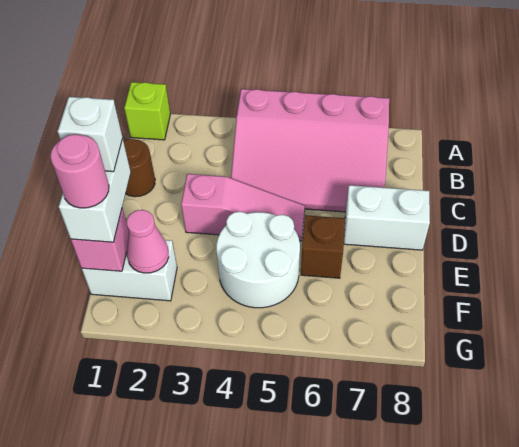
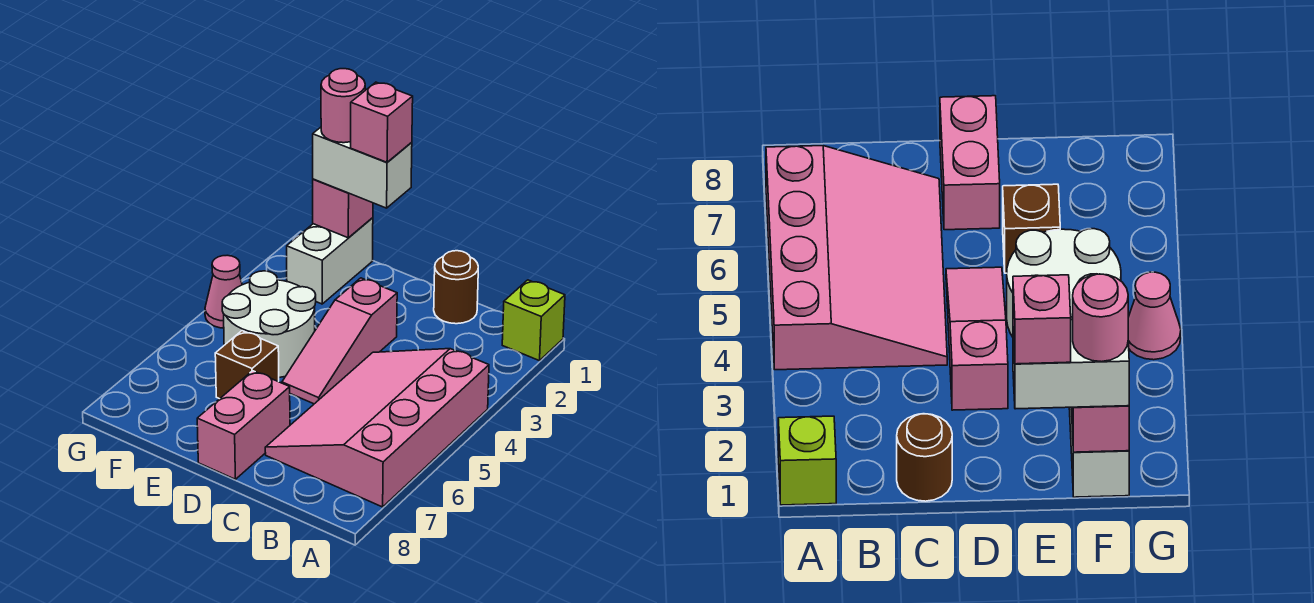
white brick D7:D8 level 1 -> pink brick D7:D8 level 1
white brick E1 level 4 -> pink brick E1 level 4
pink cone F2 level 2 -> pink cone G4 level 1

